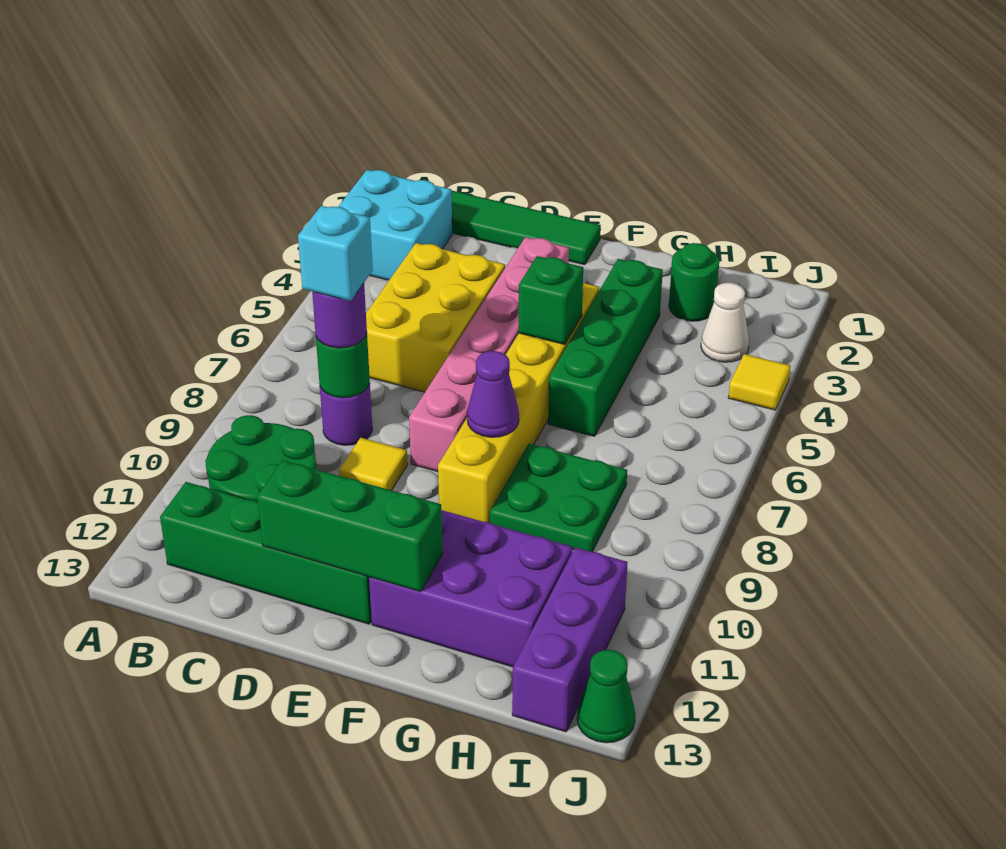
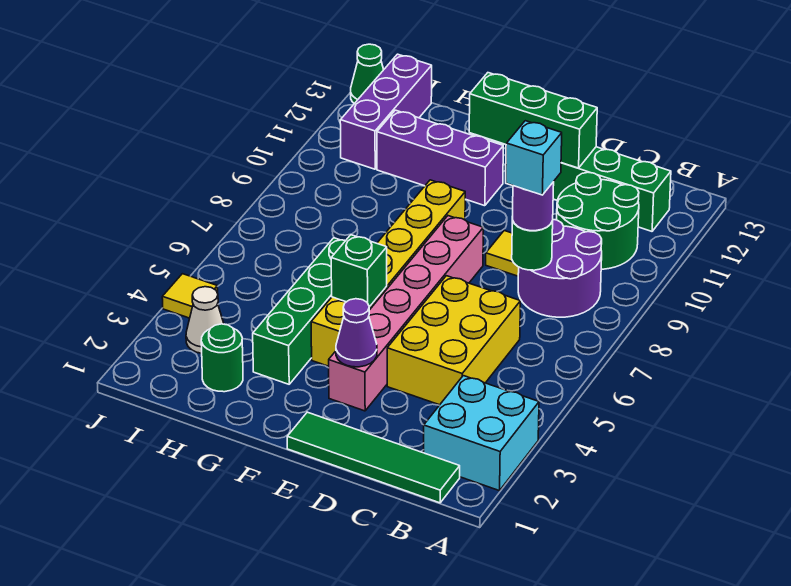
purple round brick C8 level 1 -> purple round brick B8:C9 level 1
purple cone F8 level 2 -> purple cone E3 level 2
purple brick F11:H12 level 1 -> purple brick F11:H11 level 1
green plate G8:H9 level 1 -> none

